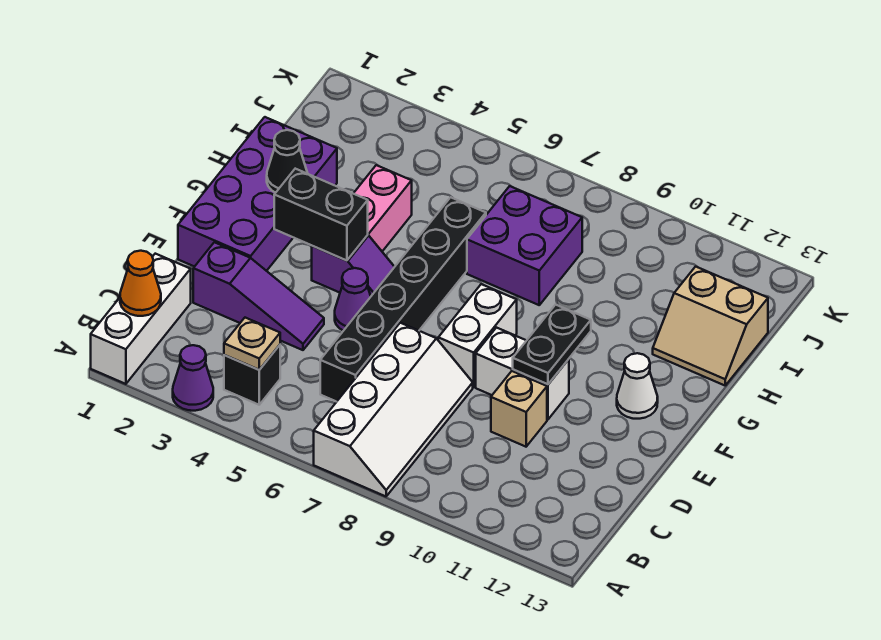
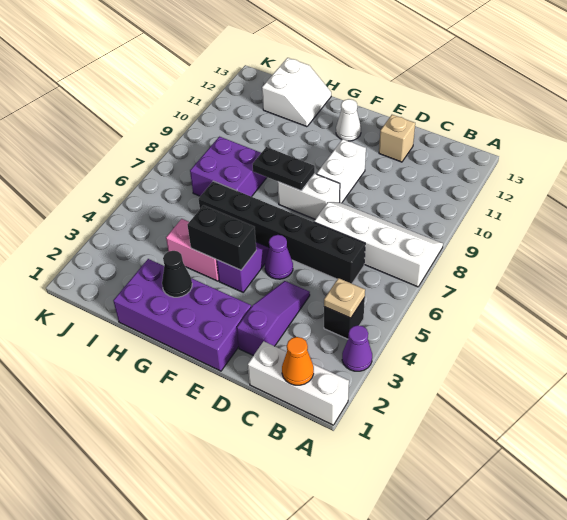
tan brick D10 level 1 -> tan brick D12 level 1
black plate E10:F10 level 2 -> black plate F8:G8 level 2
black brick F3:F4 level 2 -> black brick F4:G4 level 2
tan slope H12:I13 level 1 top I -> white slope H12:I13 level 1 top I

